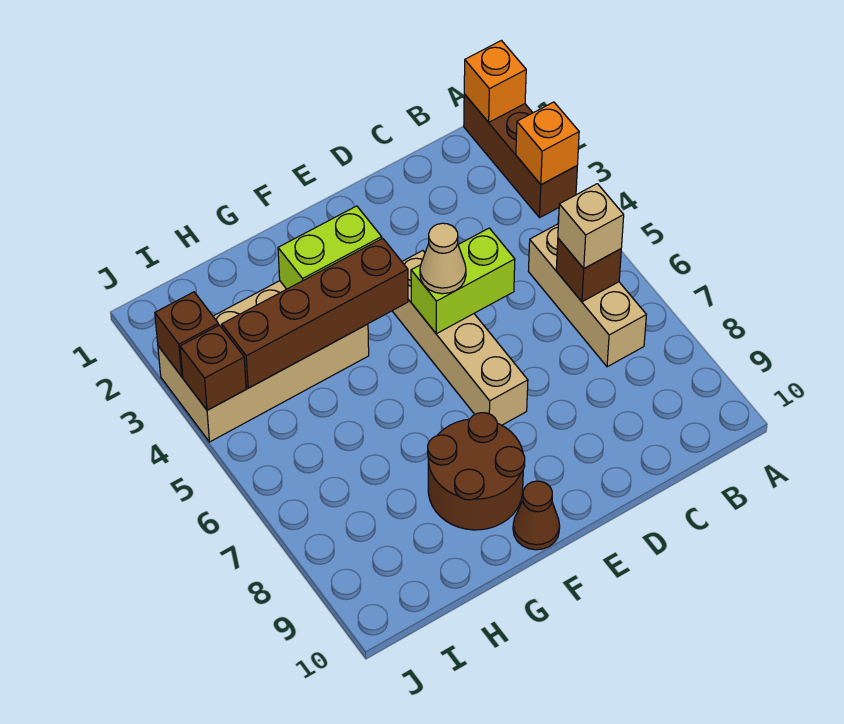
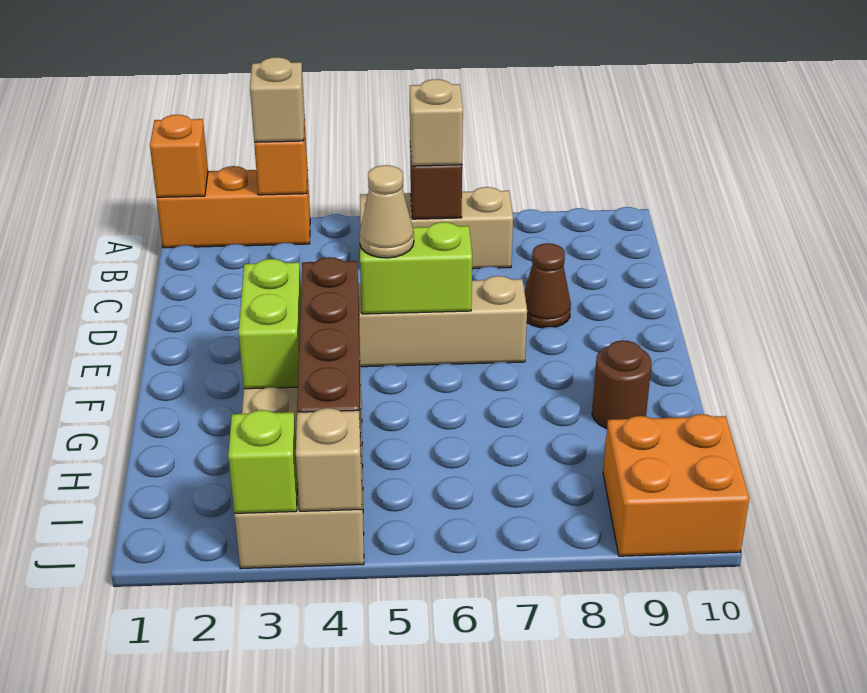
brown brick A1:A3 level 1 -> orange brick A1:A3 level 1
none -> tan brick A3 level 3
lime brick D5:E5 level 2 -> lime brick E5:E6 level 2
brown round brick F8:G9 level 1 -> brown round brick G9 level 1
brown cone F10 level 1 -> brown cone D8 level 1
none -> orange brick I9:J10 level 1
brown brick J3 level 2 -> lime brick J3 level 2
brown brick J4 level 2 -> tan brick J4 level 2

